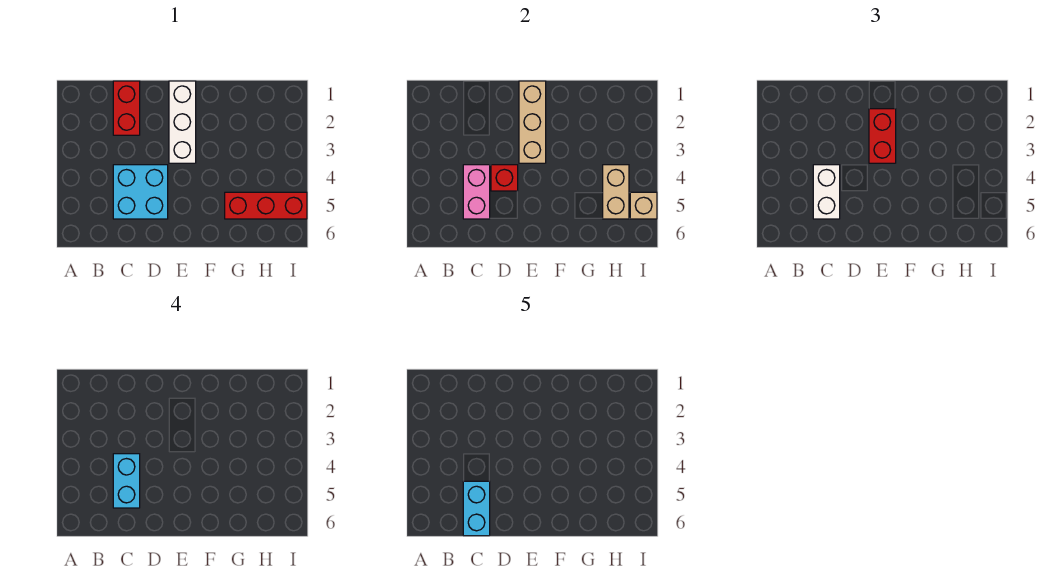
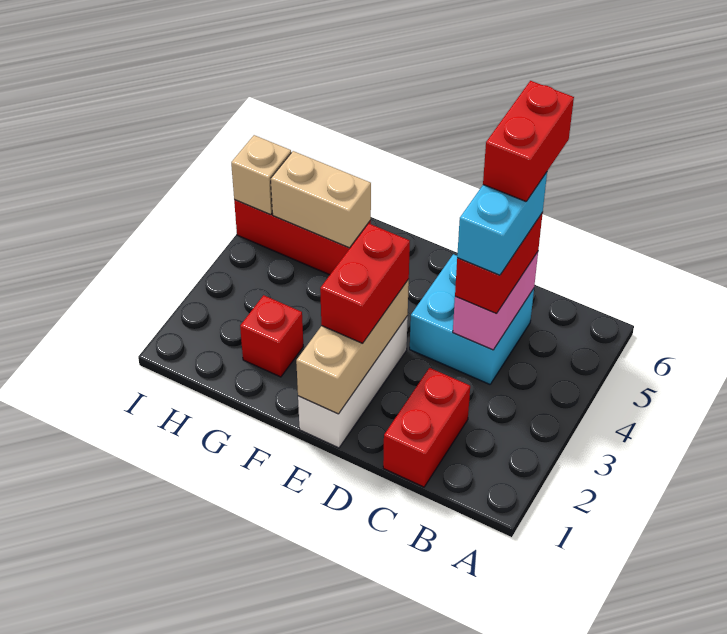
white brick C4:C5 level 3 -> red brick C4:C5 level 3
cyan brick C5:C6 level 5 -> red brick C5:C6 level 5
red brick D4 level 2 -> red brick G2 level 1
tan brick H4:H5 level 2 -> tan brick G5:H5 level 2

